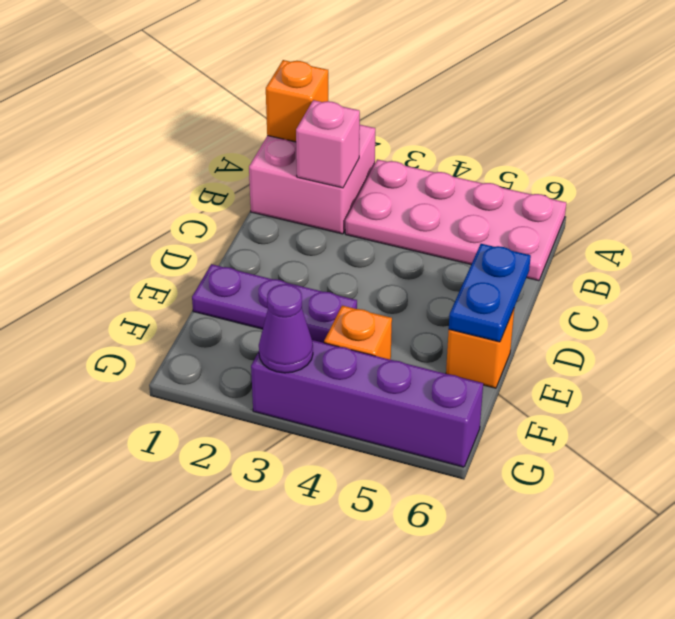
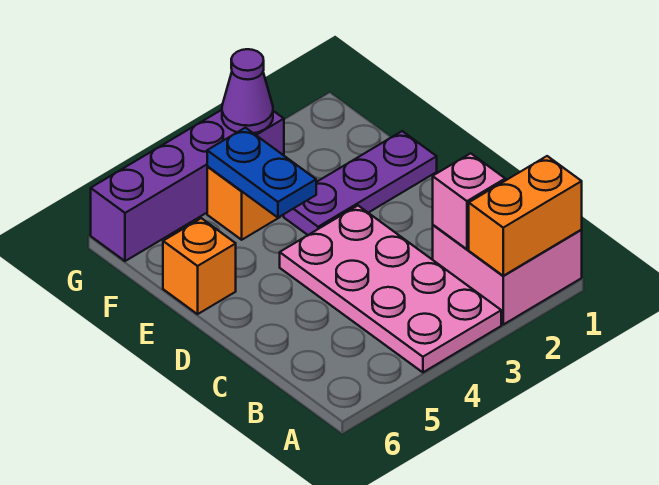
orange brick A1 level 2 -> orange brick A1:A2 level 2
pink plate A3:B6 level 1 -> pink plate A3:D4 level 1
blue plate D6:E6 level 2 -> blue plate E4:F4 level 2

